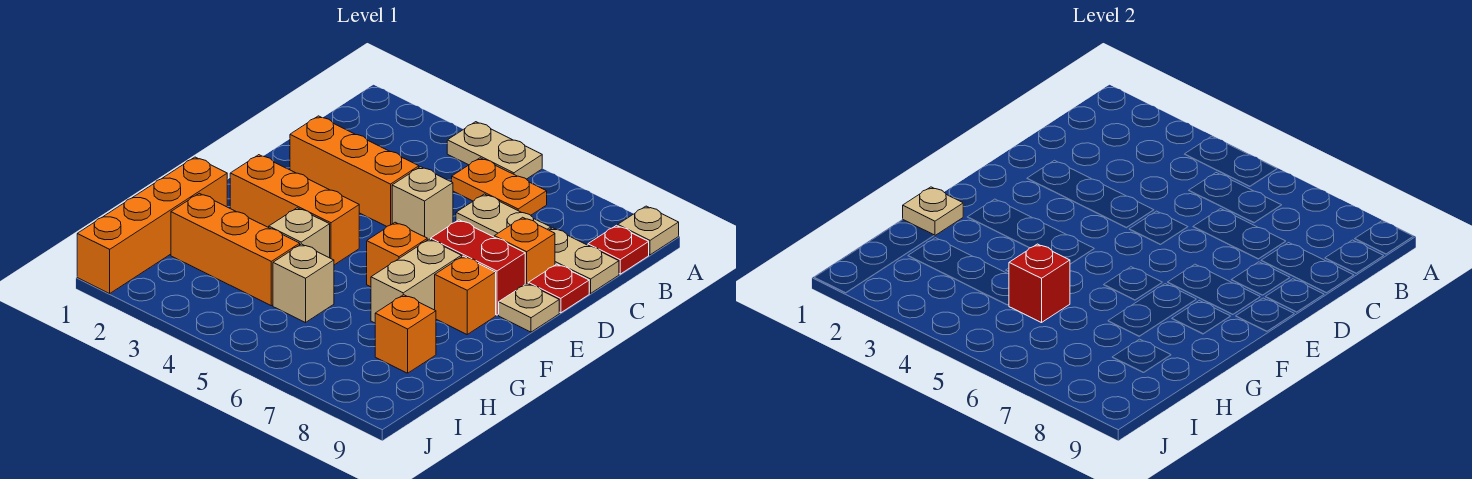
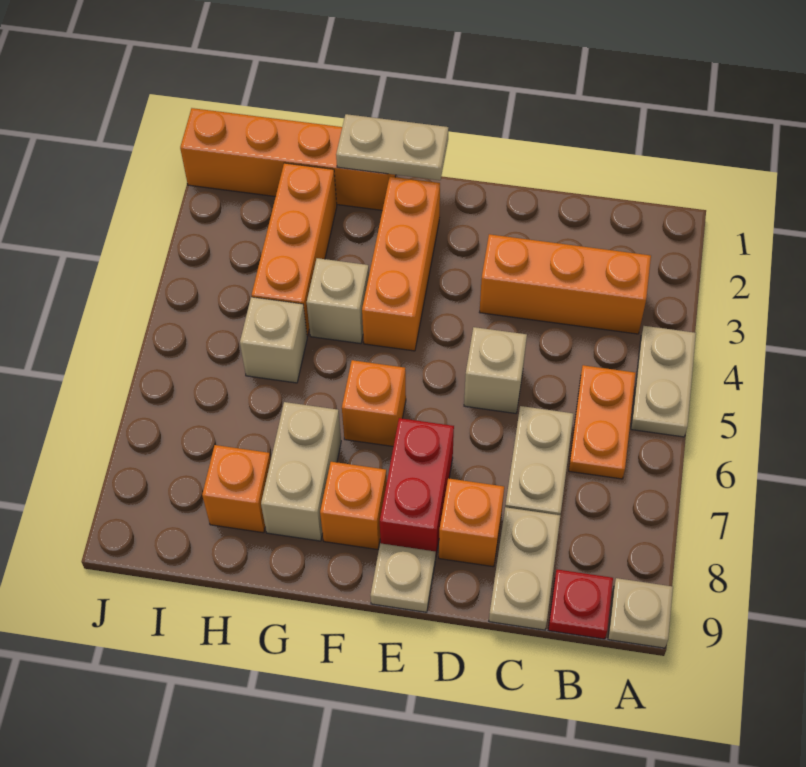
orange brick D2:D4 level 1 -> orange brick B3:D3 level 1
red plate D9 level 1 -> none
tan brick F7:G7 level 1 -> tan brick G7:G8 level 1
tan plate G1 level 2 -> tan plate F1:G1 level 2
red brick H5 level 2 -> none

